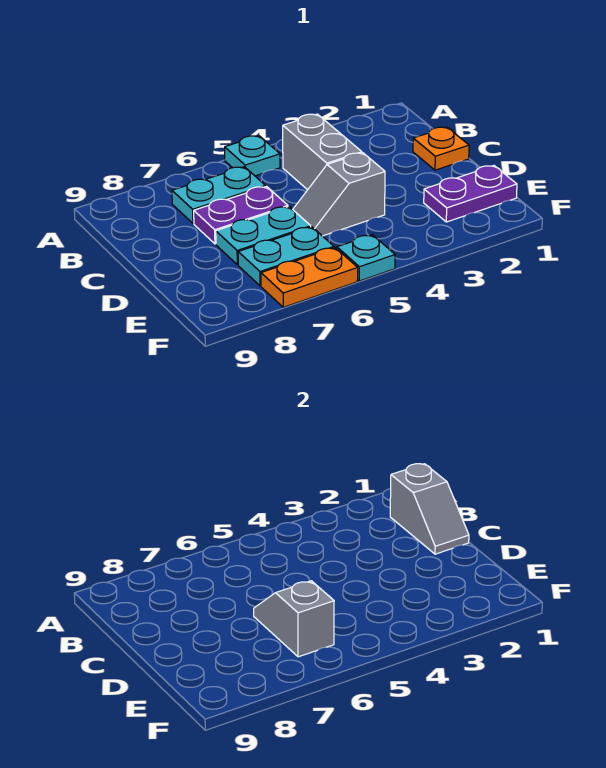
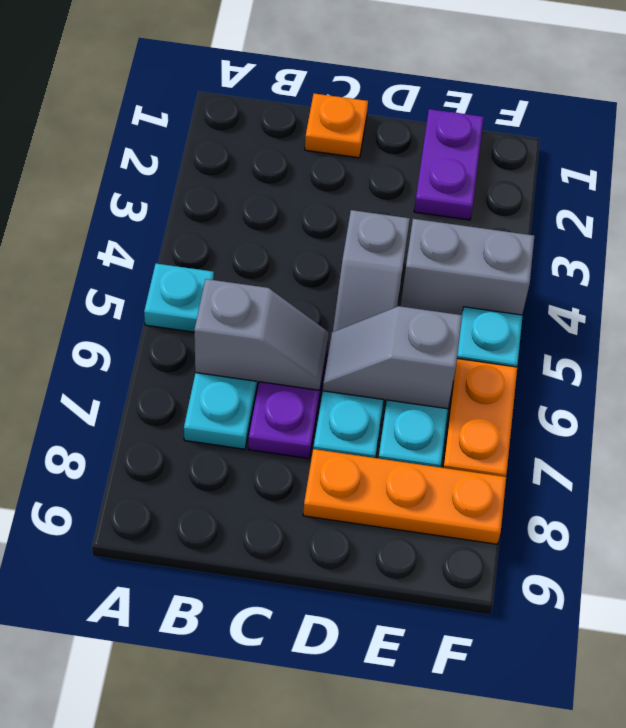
grey slope B1:C1 level 2 top B -> grey slope B6:C6 level 2 top B
grey brick B4:C4 level 1 -> grey brick E4:F4 level 1
none -> orange plate D8:F8 level 1

